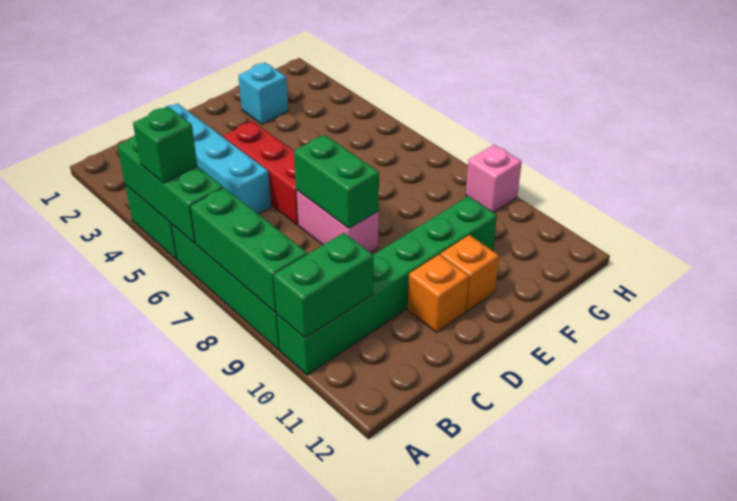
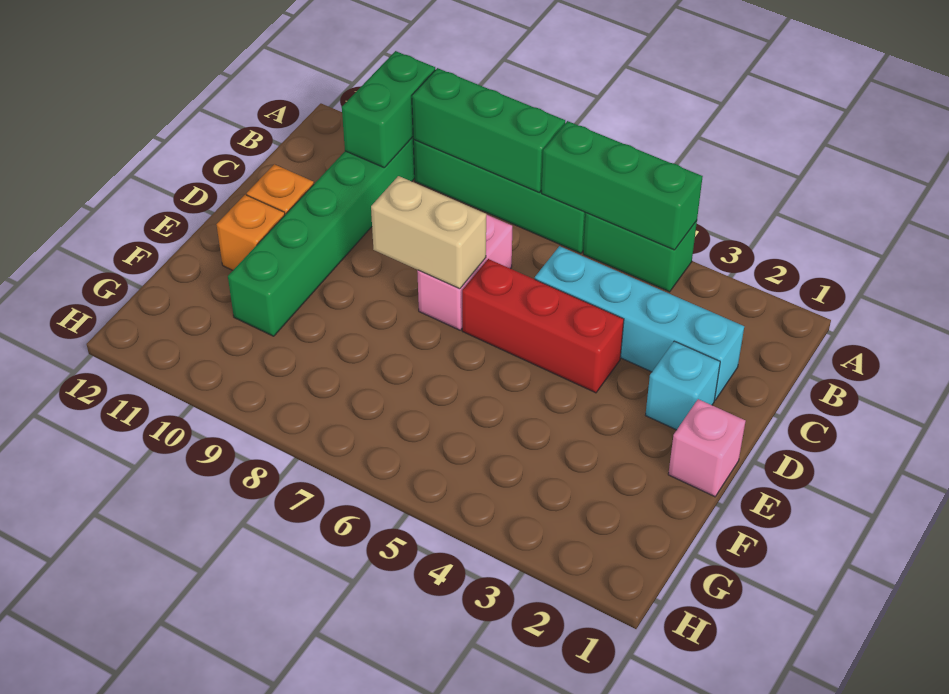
green brick A5 level 3 -> none
pink brick D7:D8 level 1 -> pink brick C7:D7 level 1
green brick D7:D8 level 2 -> tan brick D7:D8 level 2
cyan brick F2 level 1 -> cyan brick D2 level 1
pink brick H9 level 1 -> pink brick E1 level 1

